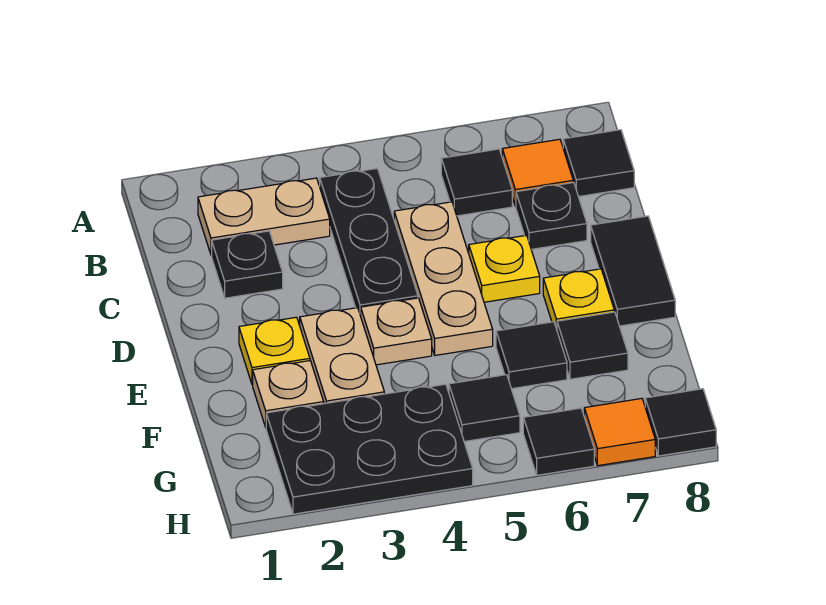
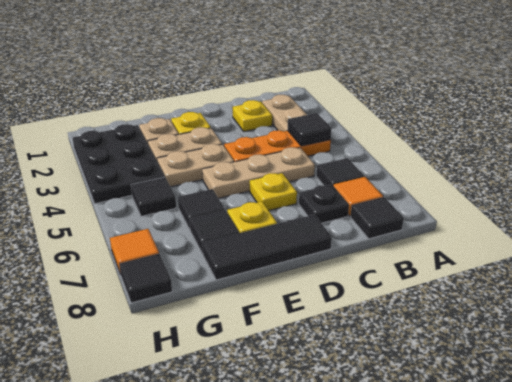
black plate B4:D4 level 1 -> orange plate B4:D4 level 1
black plate C2 level 1 -> yellow plate C2 level 1
black tile D8:E8 level 1 -> black tile D8:F8 level 1
tan plate E4 level 1 -> tan plate E4:F4 level 1
black tile H6 level 1 -> black tile B4 level 2

